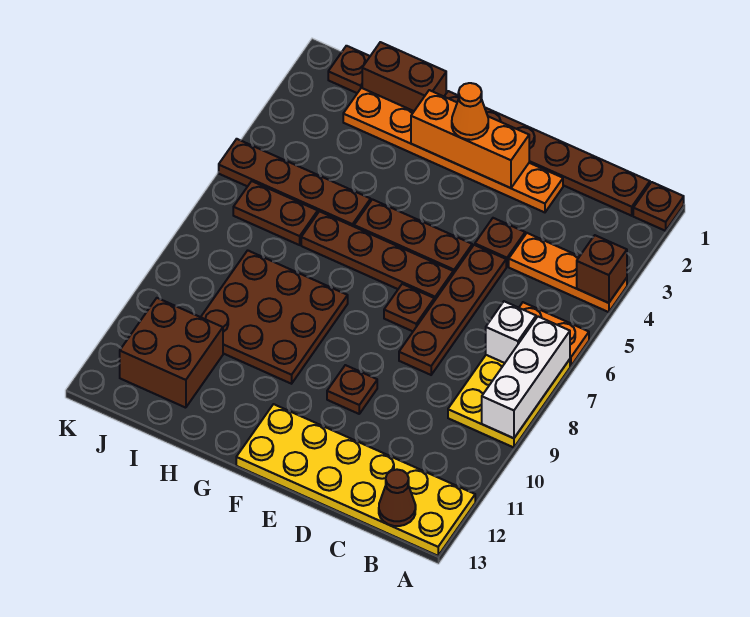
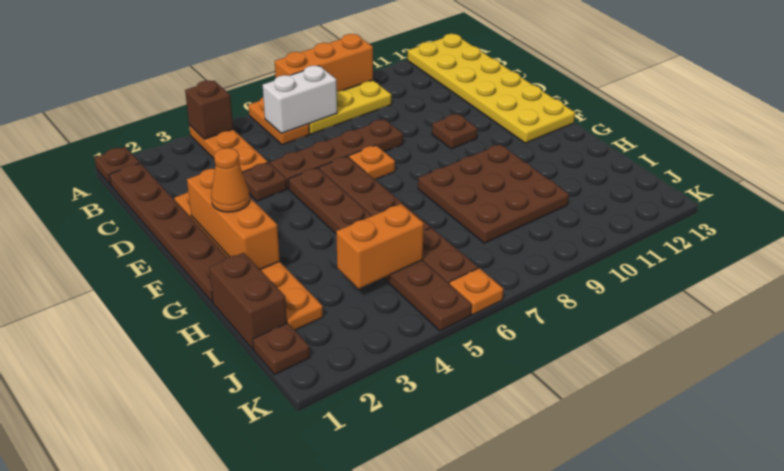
white brick A7:A9 level 2 -> orange brick A7:A9 level 2
white brick B7 level 2 -> white brick B6:B7 level 2
brown cone B13 level 2 -> none
brown plate E7 level 1 -> orange plate E7 level 1
none -> orange brick I4:I5 level 2
brown brick I11:J12 level 1 -> none
none -> orange plate K6 level 1

